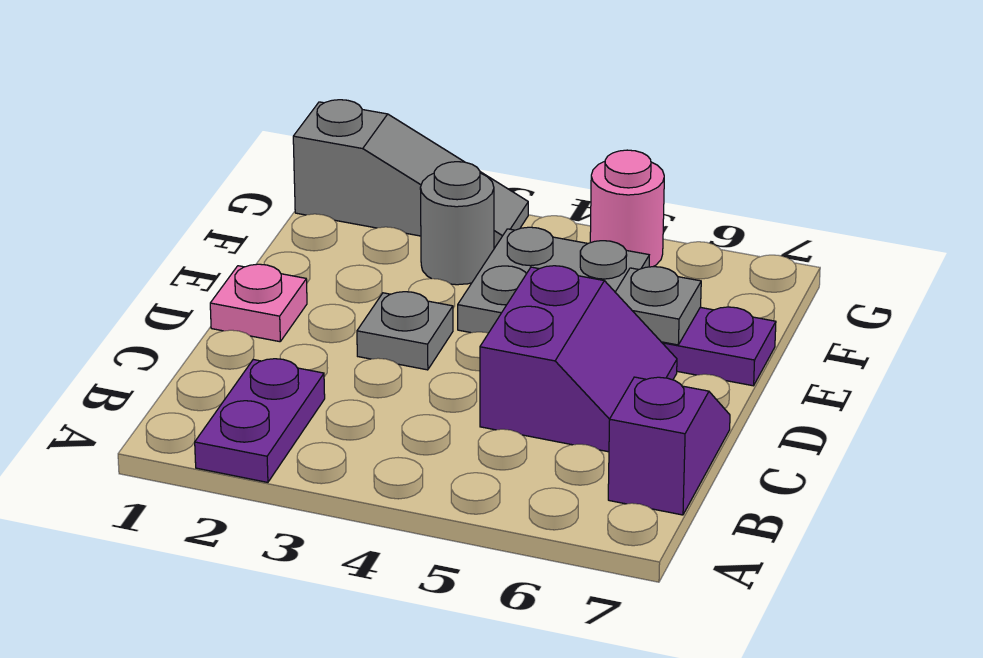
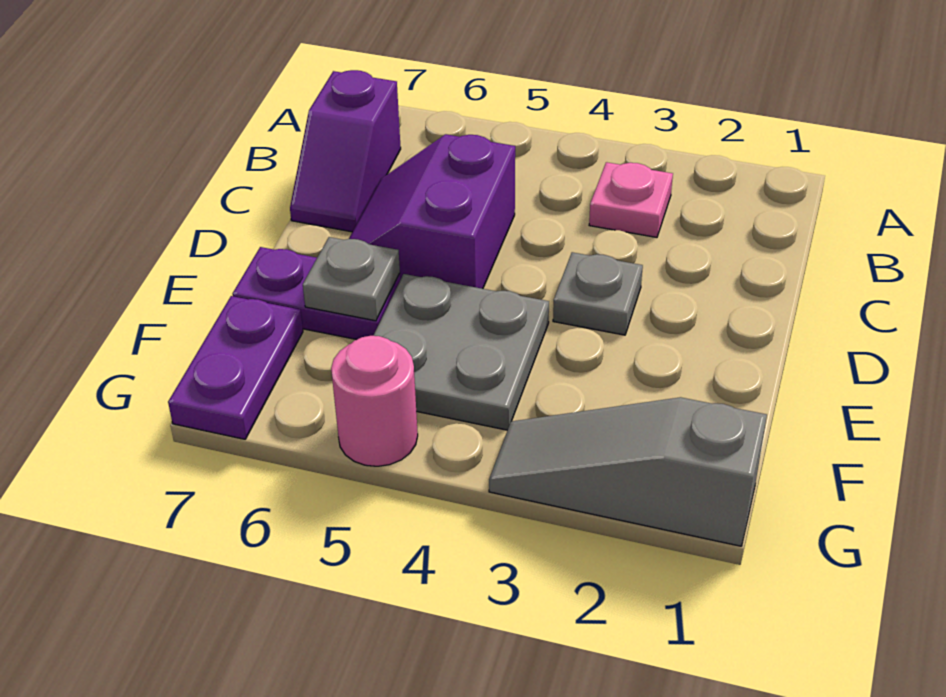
purple plate A2:B2 level 1 -> purple plate F7:G7 level 1
pink plate D1 level 1 -> pink plate B3 level 1
grey round brick F3 level 1 -> none

